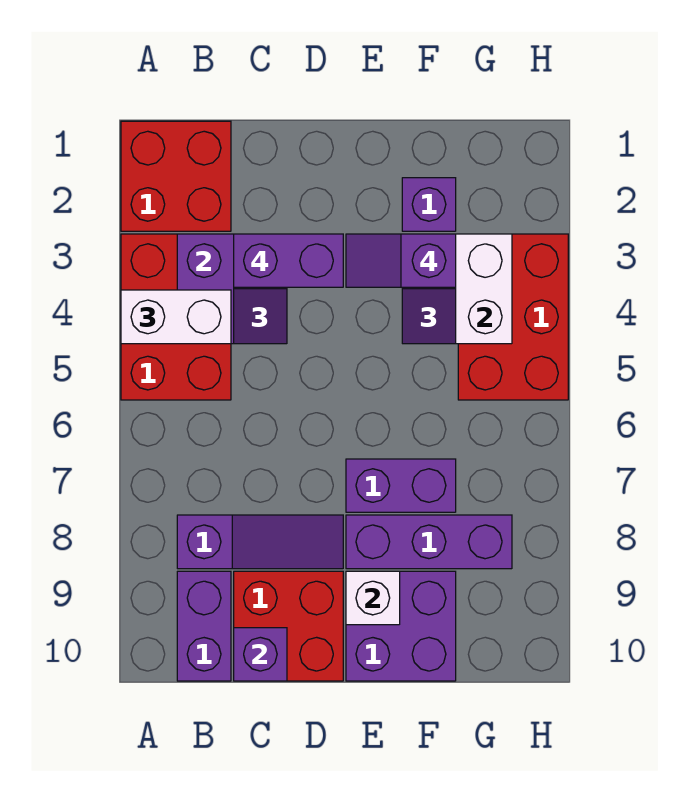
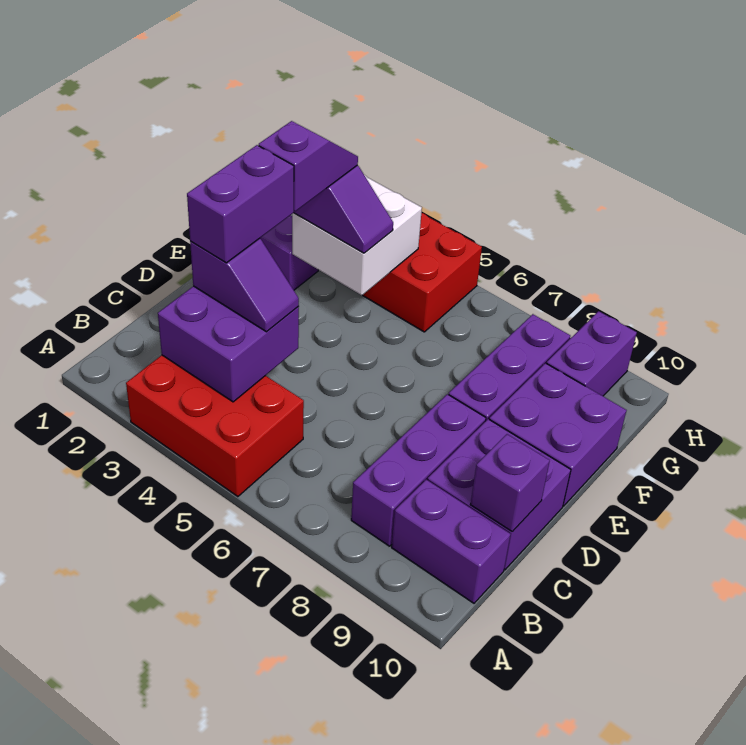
red brick A1:B2 level 1 -> none
white brick A4:B4 level 3 -> none
purple slope B8:D8 level 1 top B -> purple brick B8:D8 level 1
red brick C9:D10 level 1 -> purple brick C9:D10 level 1
purple slope E3:F3 level 4 top F -> purple slope E3:F3 level 4 top E
purple brick E7:F7 level 1 -> purple brick G9:H9 level 1
white brick E9 level 2 -> none

